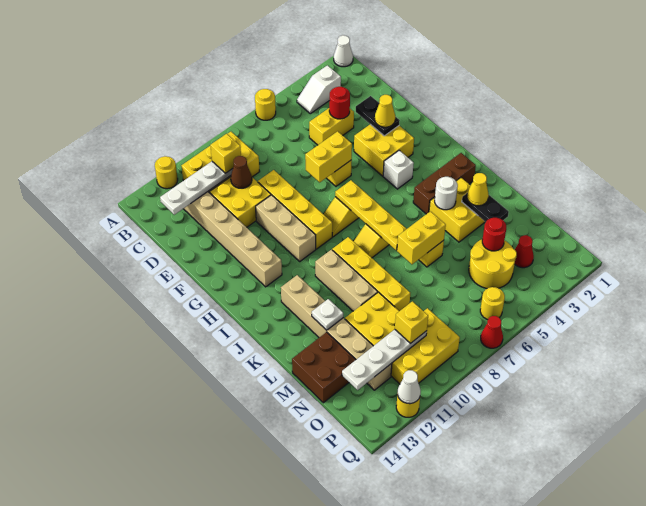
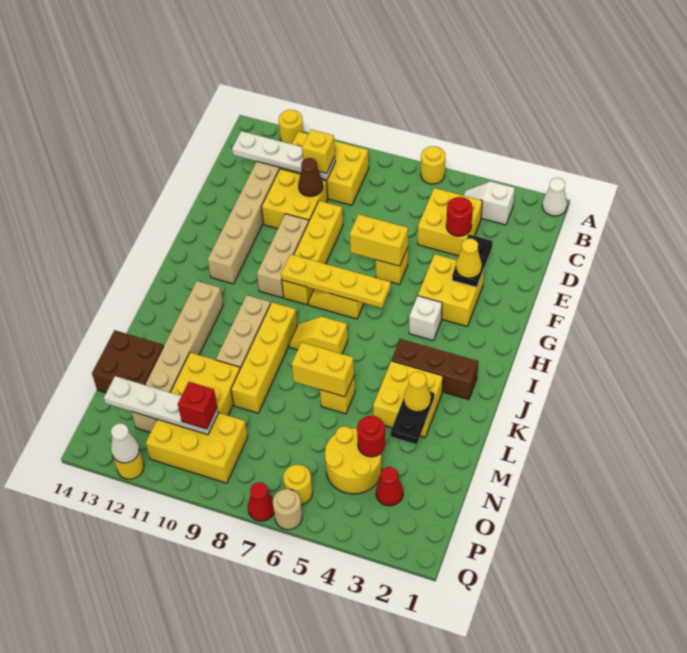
yellow brick D4:D5 level 1 -> yellow brick C4:D5 level 1
yellow plate H7:K7 level 2 -> yellow plate H6:H9 level 2
white round brick K4 level 2 -> none
white plate L12 level 2 -> none
yellow brick O10 level 3 -> red brick O10 level 3
none -> tan round brick Q6 level 1

